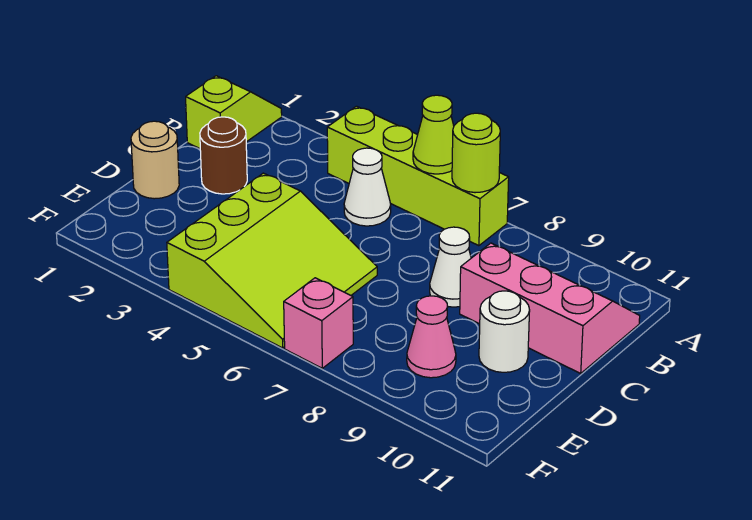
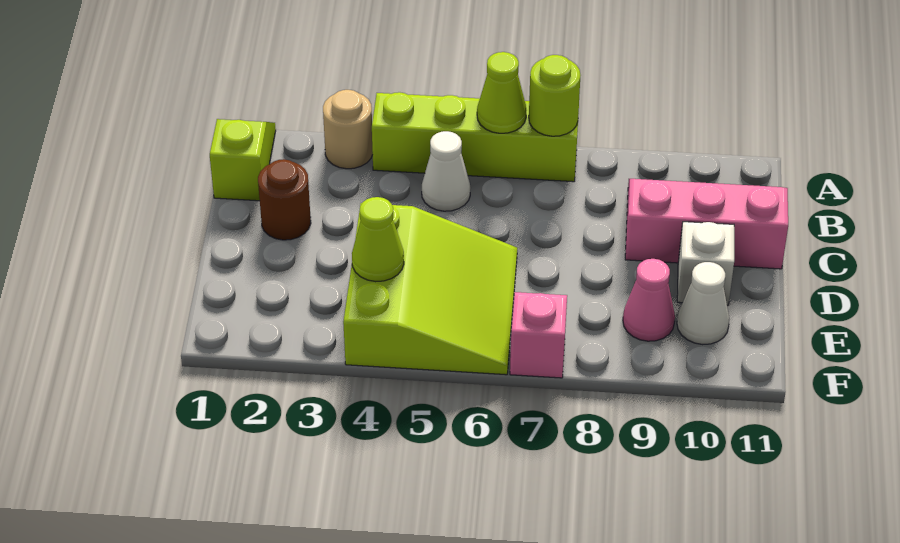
white cone C8 level 1 -> white cone E10 level 1
tan round brick D1 level 1 -> tan round brick A3 level 1
white round brick D10 level 1 -> white brick D10 level 1
none -> lime cone E4 level 2

